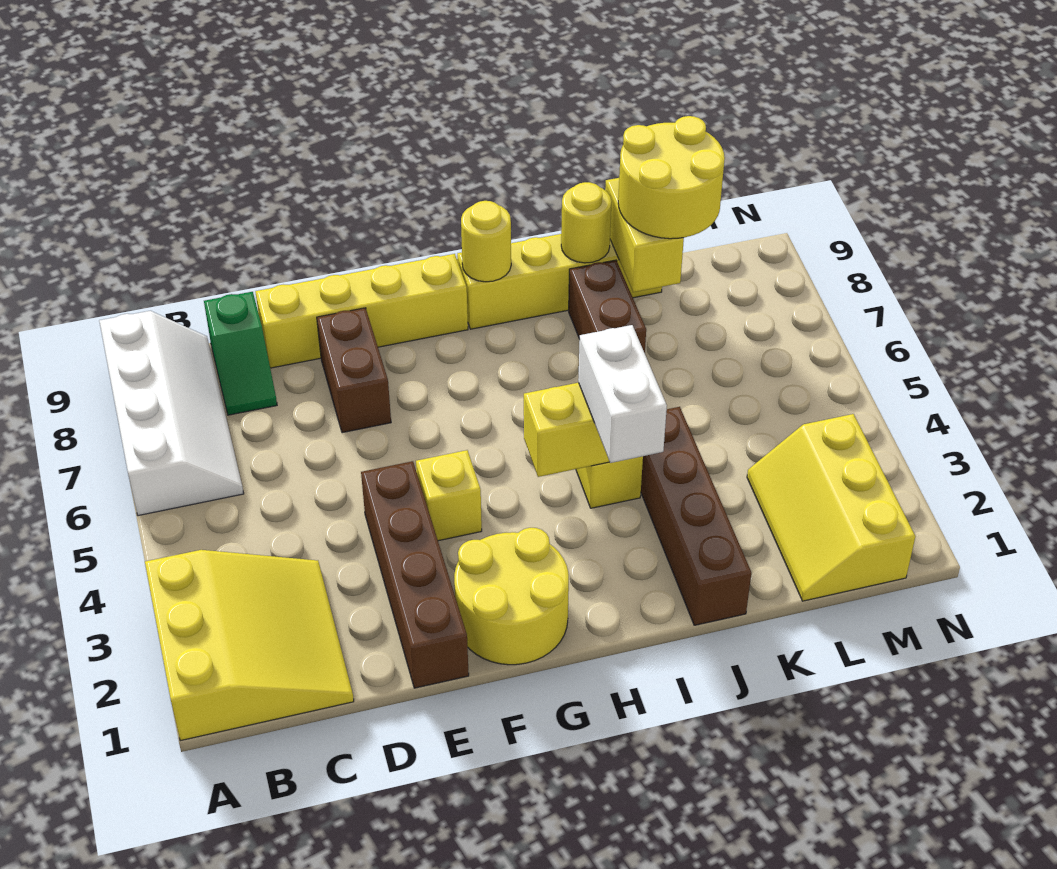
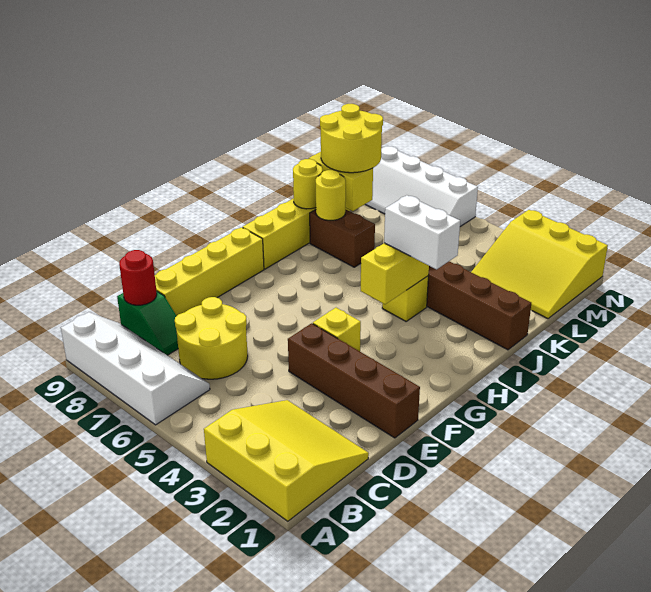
none -> red round brick C9 level 2
brown brick E7:E8 level 1 -> none
yellow round brick F1:G2 level 1 -> yellow round brick C6:D7 level 1
yellow round brick H9 level 2 -> yellow round brick J8 level 2
yellow slope L1:M3 level 1 top M -> yellow slope L1:N3 level 1 top N
none -> white slope M6:N9 level 1 top N

